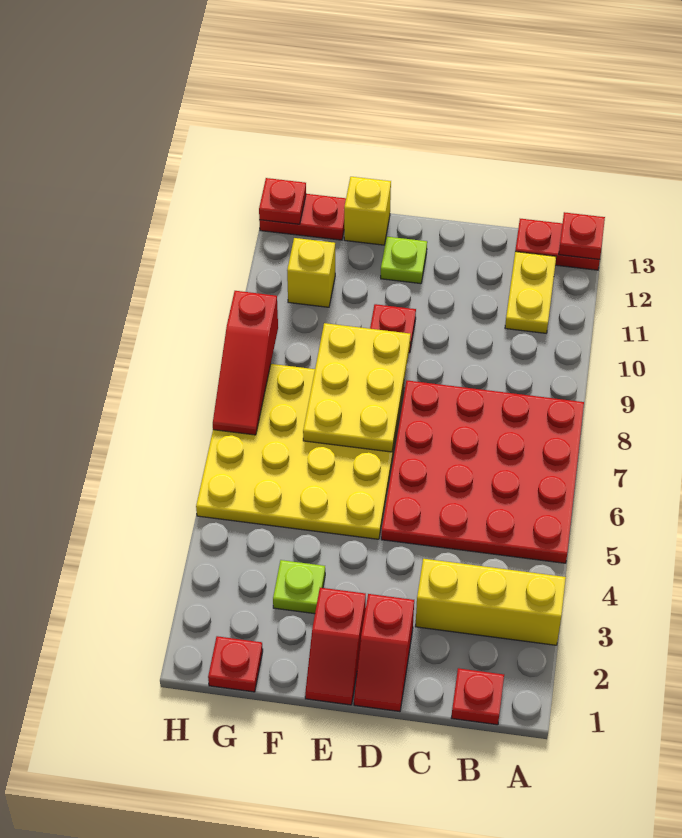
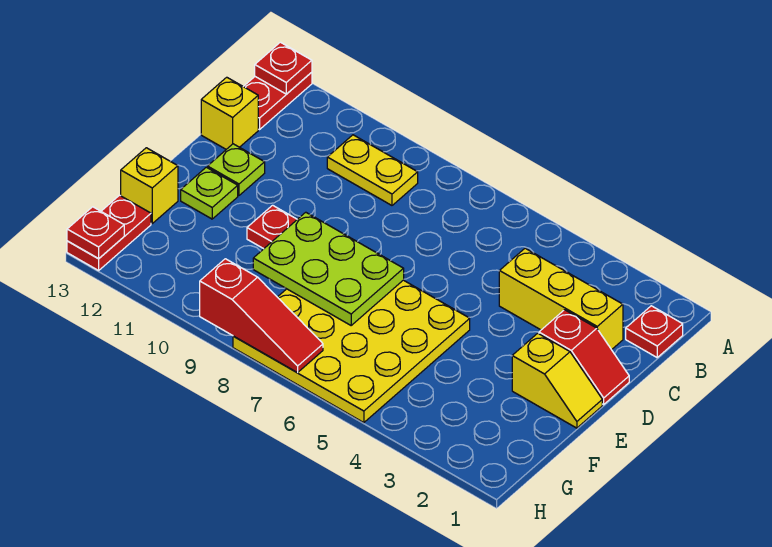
yellow brick A3:C3 level 1 -> yellow brick C2:C4 level 1
red plate A5:D8 level 1 -> none
yellow plate B11:B12 level 1 -> yellow plate B9:B10 level 1
red slope E1:E2 level 1 top 2 -> yellow slope E1:E2 level 1 top 2
yellow plate E7:F9 level 2 -> lime plate E7:F9 level 2
lime plate F3 level 1 -> lime plate D12 level 1
red plate G1 level 1 -> none
yellow brick G11 level 1 -> yellow brick C13 level 1

